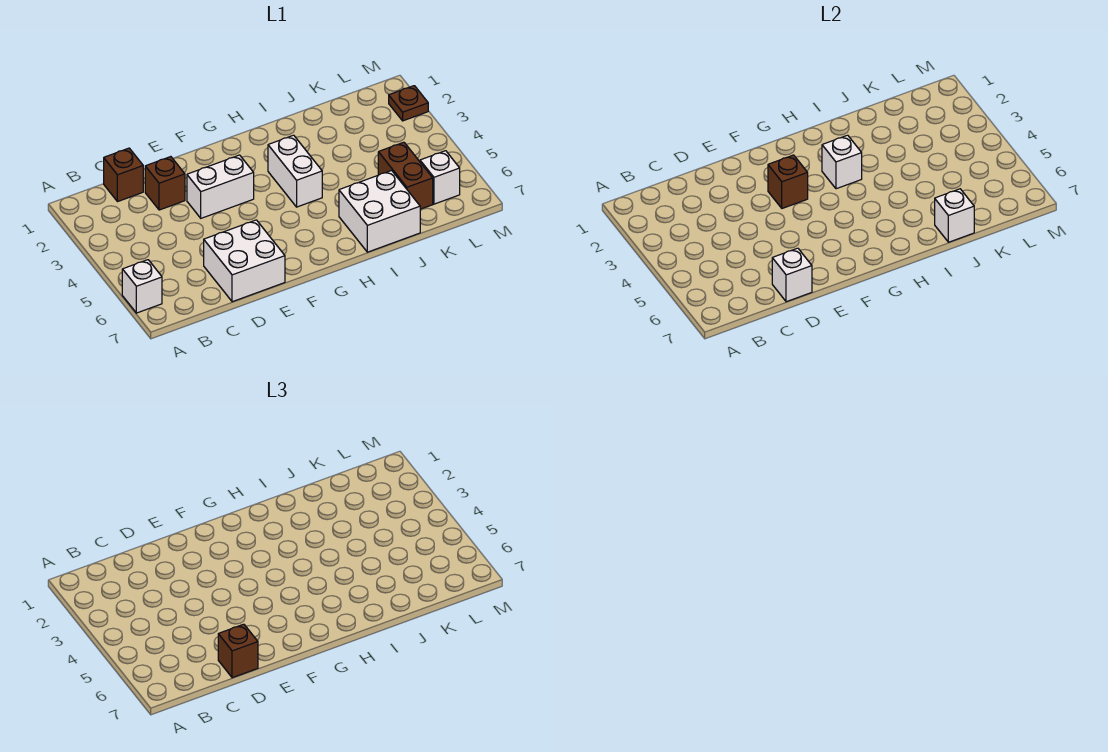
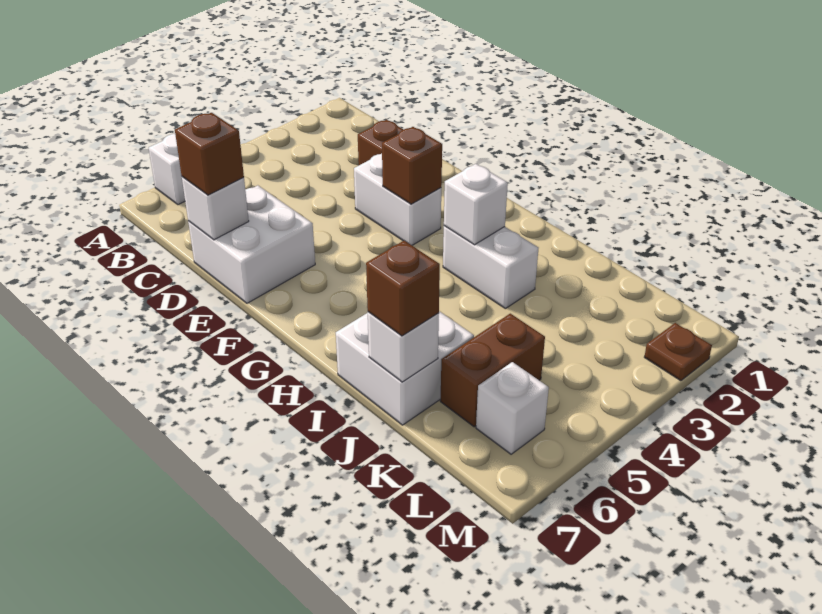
brown brick C1 level 1 -> brown brick J7 level 3
white brick H3:H4 level 1 -> white brick H3:I3 level 1

